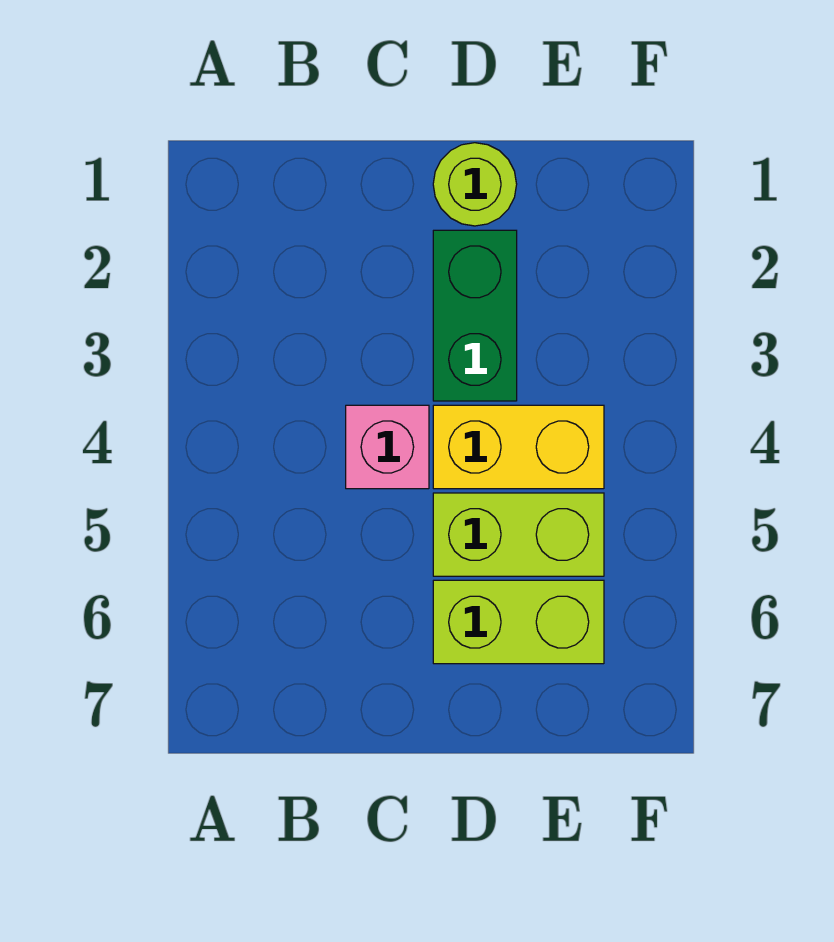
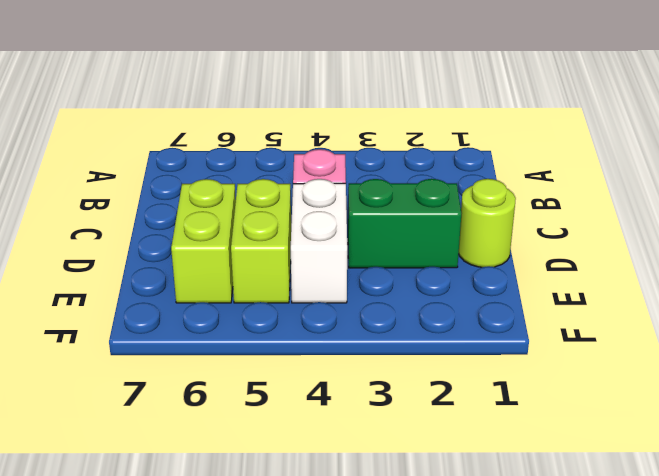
yellow brick D4:E4 level 1 -> white brick D4:E4 level 1

